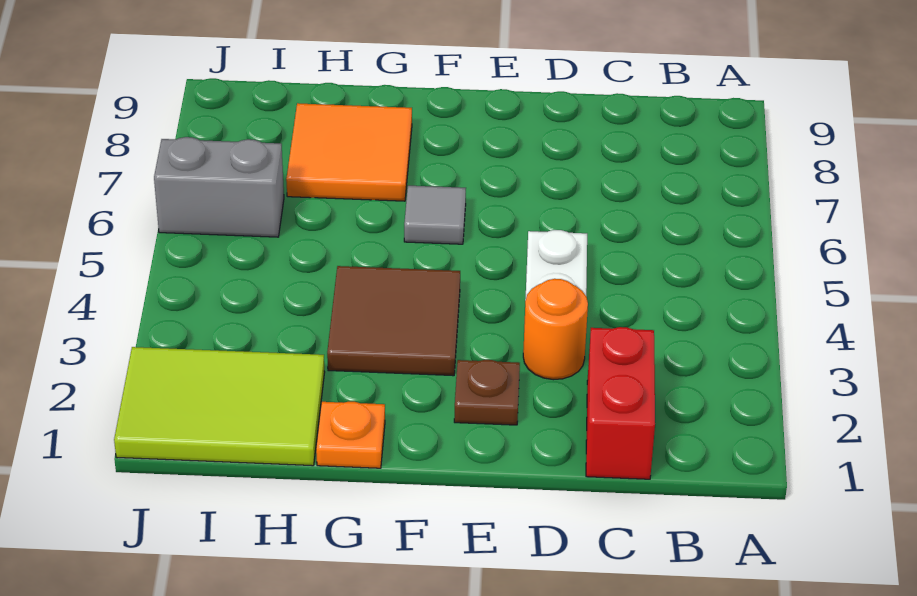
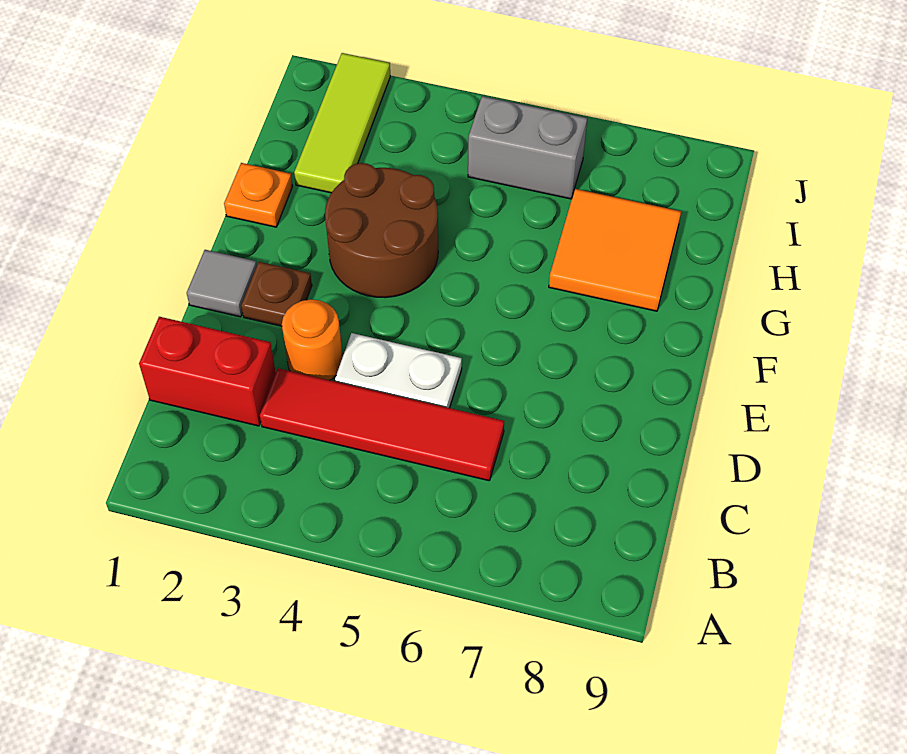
none -> red tile C3:C6 level 1
brown tile F3:G4 level 1 -> brown round brick F3:G4 level 1
grey tile F6 level 1 -> grey tile E1 level 1
lime tile H1:J2 level 1 -> lime tile H2:J2 level 1
grey brick I6:J6 level 1 -> grey brick I5:I6 level 1

